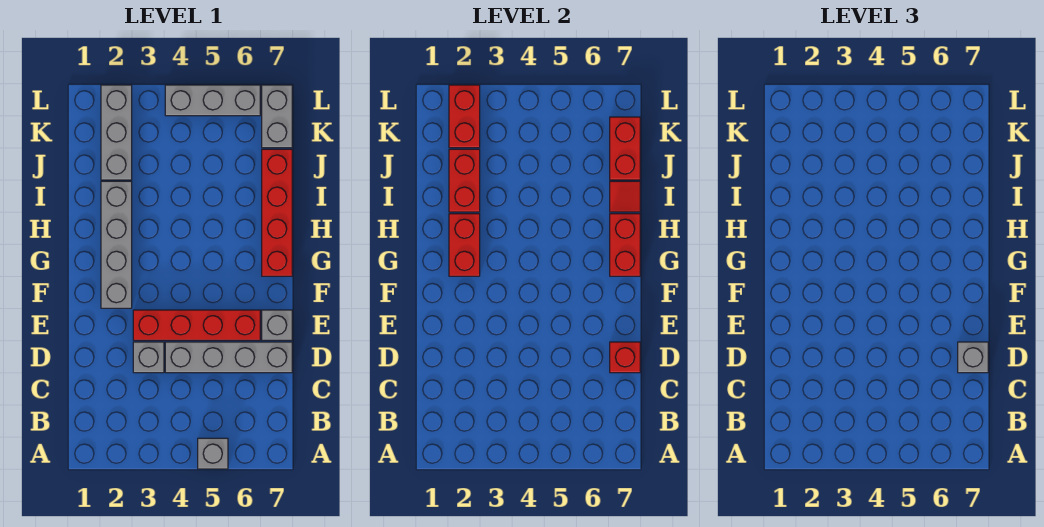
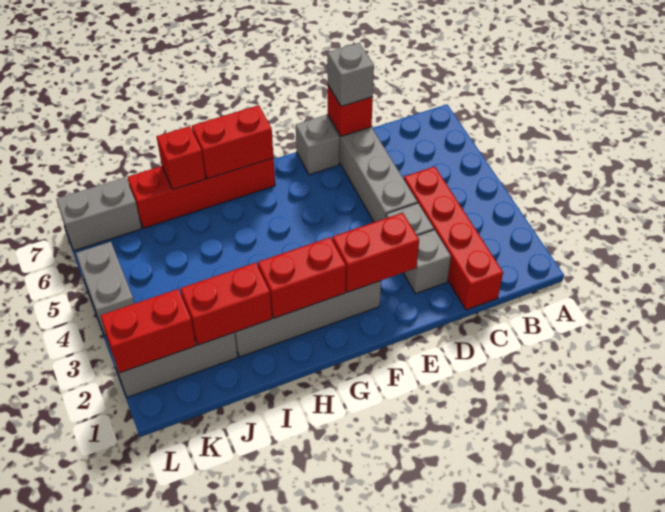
grey brick A5 level 1 -> grey brick D2 level 1
red brick E3:E6 level 1 -> red brick C1:C4 level 1
red tile I7 level 2 -> red brick I7 level 2
red brick J7:K7 level 2 -> red brick E2:F2 level 2
grey brick L4:L6 level 1 -> grey brick L4:L5 level 1

